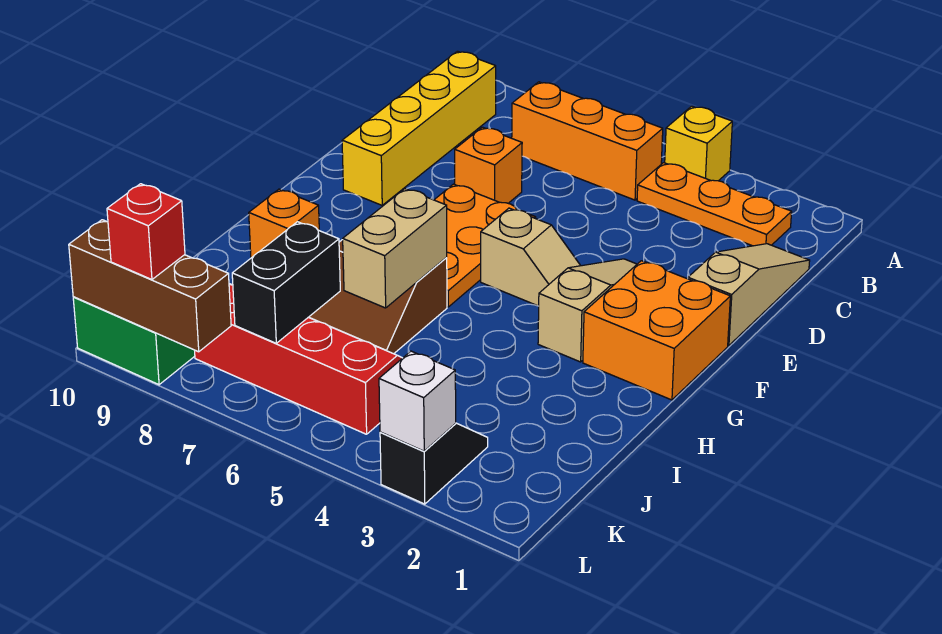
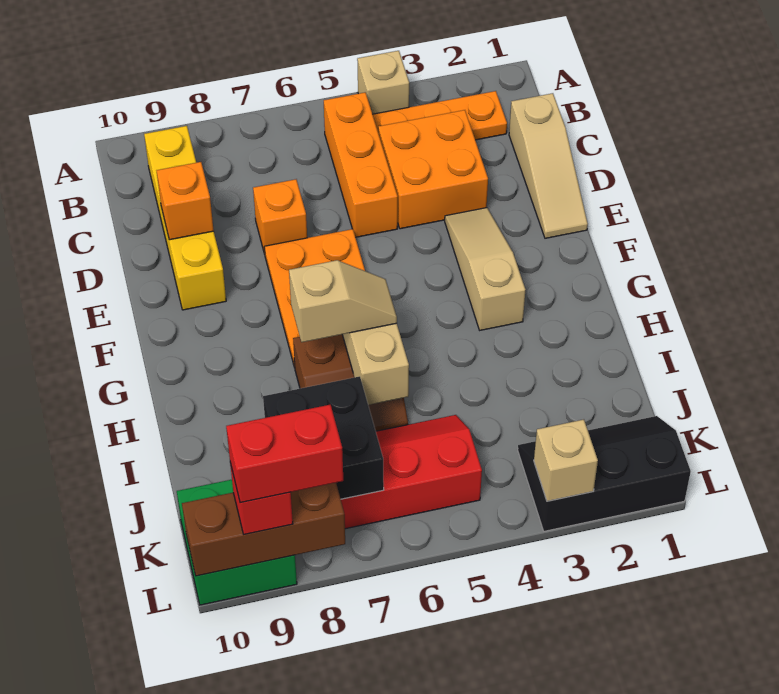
yellow brick A4 level 1 -> tan brick A4 level 1
orange brick B5:B7 level 1 -> orange brick B5:D5 level 1
tan slope C1:E1 level 1 top E -> tan slope C1:E1 level 1 top C
orange brick F1:G2 level 1 -> orange brick C3:D4 level 1
tan slope F4:F5 level 1 top 5 -> tan slope H6:H7 level 3 top 7
orange brick H9 level 1 -> orange brick D9 level 2
black brick J7:K7 level 2 -> black brick J7:K8 level 2
black slope K3:L3 level 1 top L -> black slope K1:L3 level 1 top L
white brick L3 level 2 -> tan brick L3 level 2
none -> red brick L8:L9 level 4

